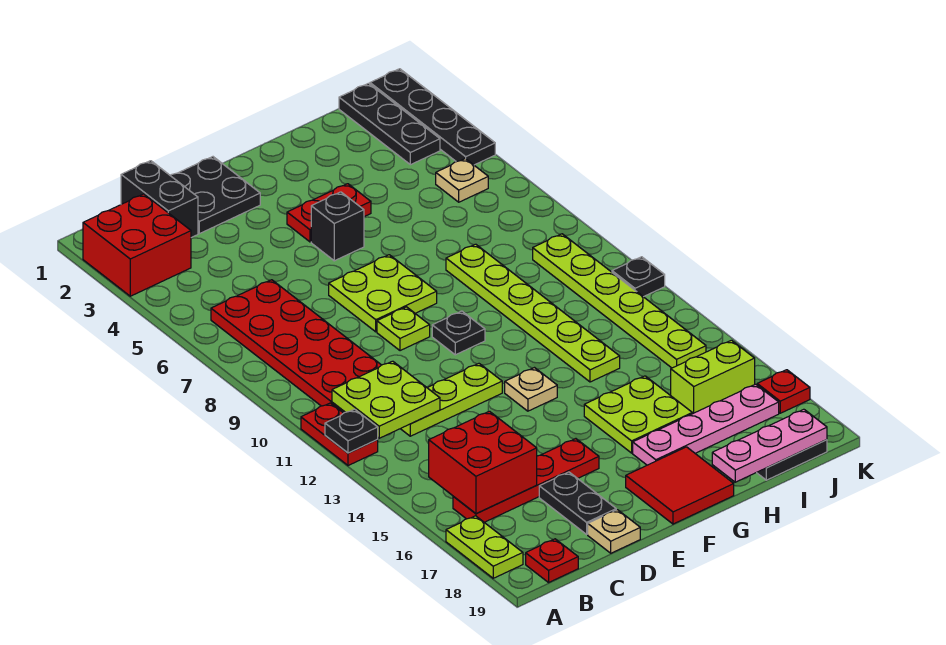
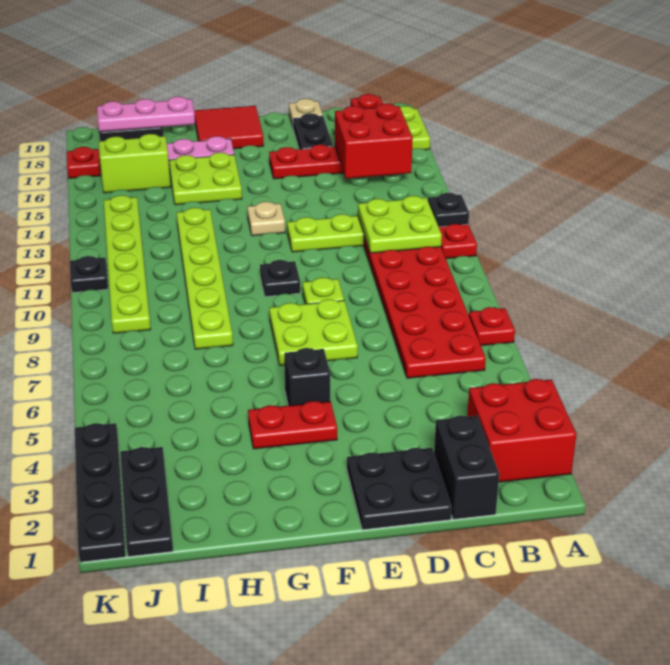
none -> red plate A7 level 1
tan plate J5 level 1 -> none

